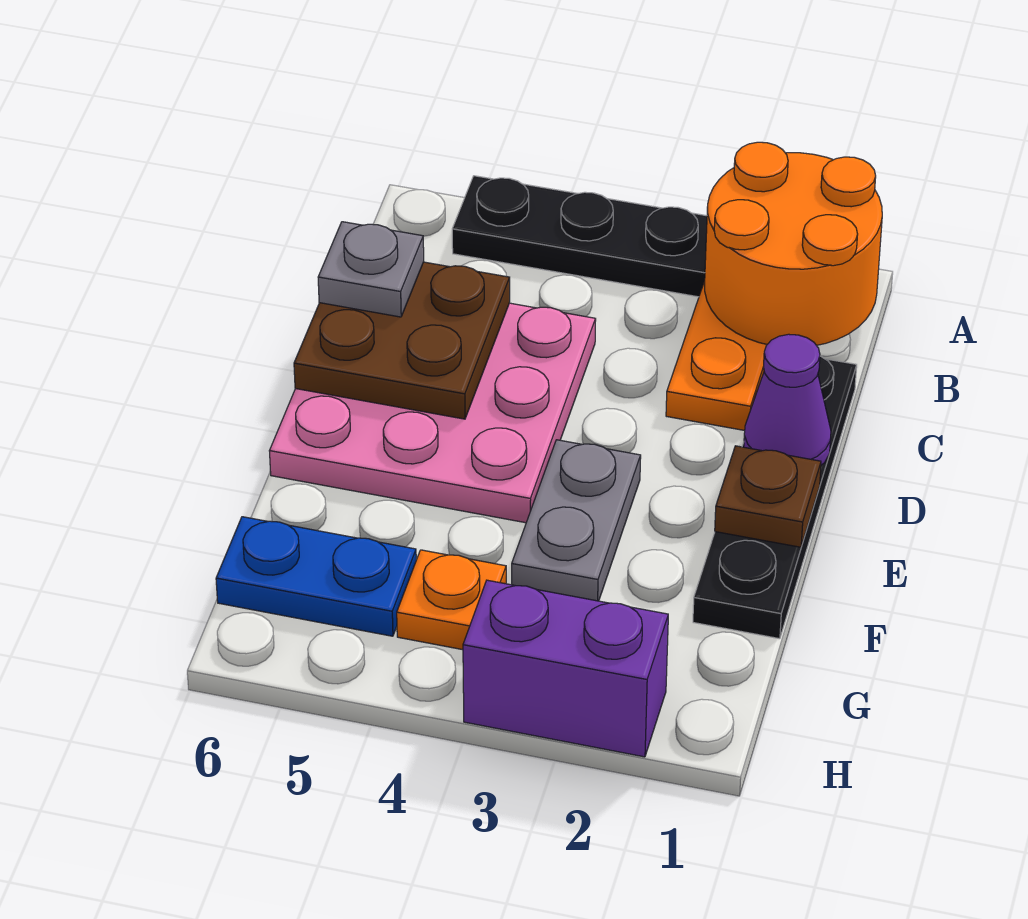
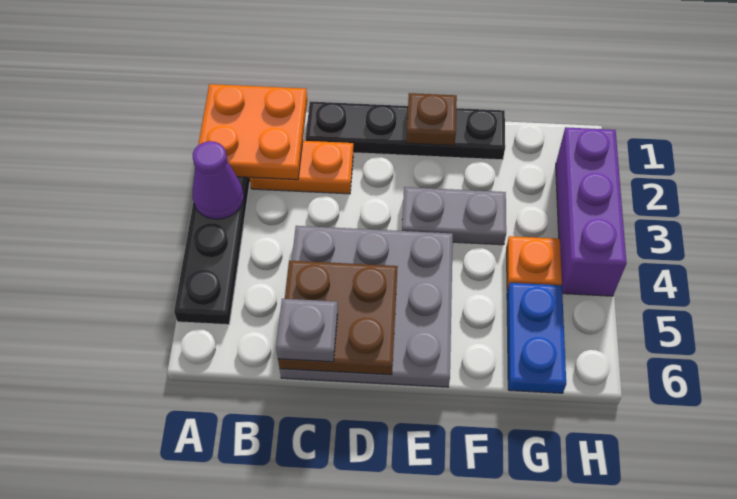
orange round brick A1:B2 level 2 -> orange plate A1:B2 level 2
pink plate C4:E6 level 1 -> grey plate C4:E6 level 1
purple cone D1 level 2 -> purple cone A3 level 2
purple brick H2:H3 level 1 -> purple brick H2:H4 level 1

